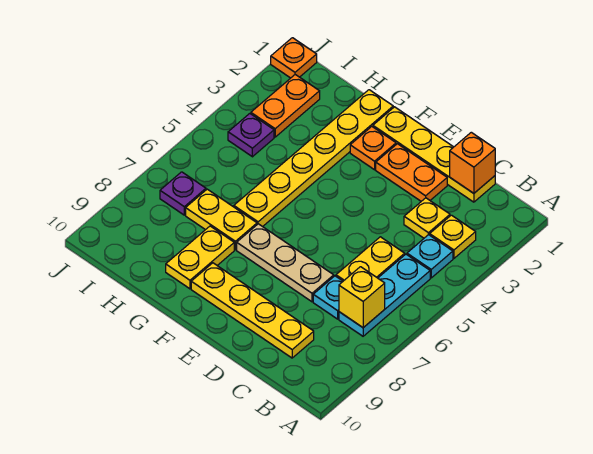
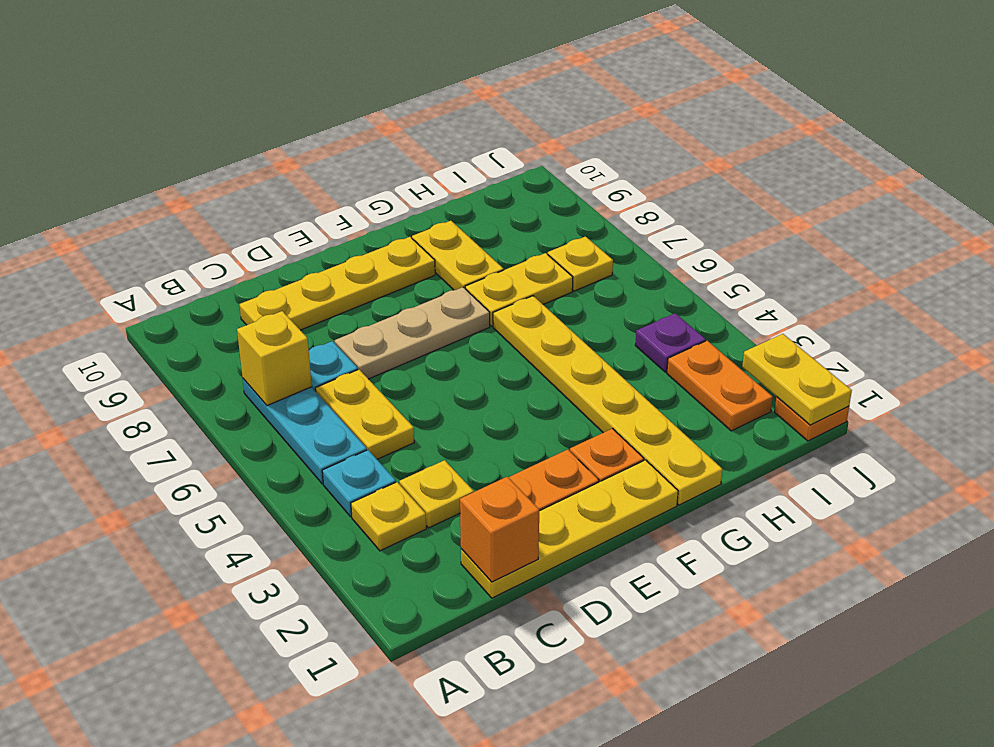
purple plate I7 level 1 -> yellow plate I7 level 1
none -> yellow plate J1:J2 level 2

